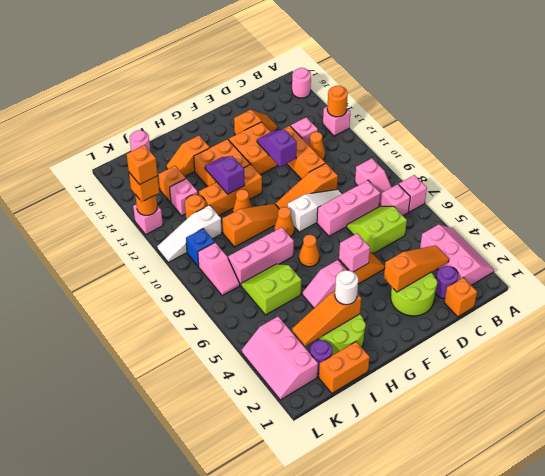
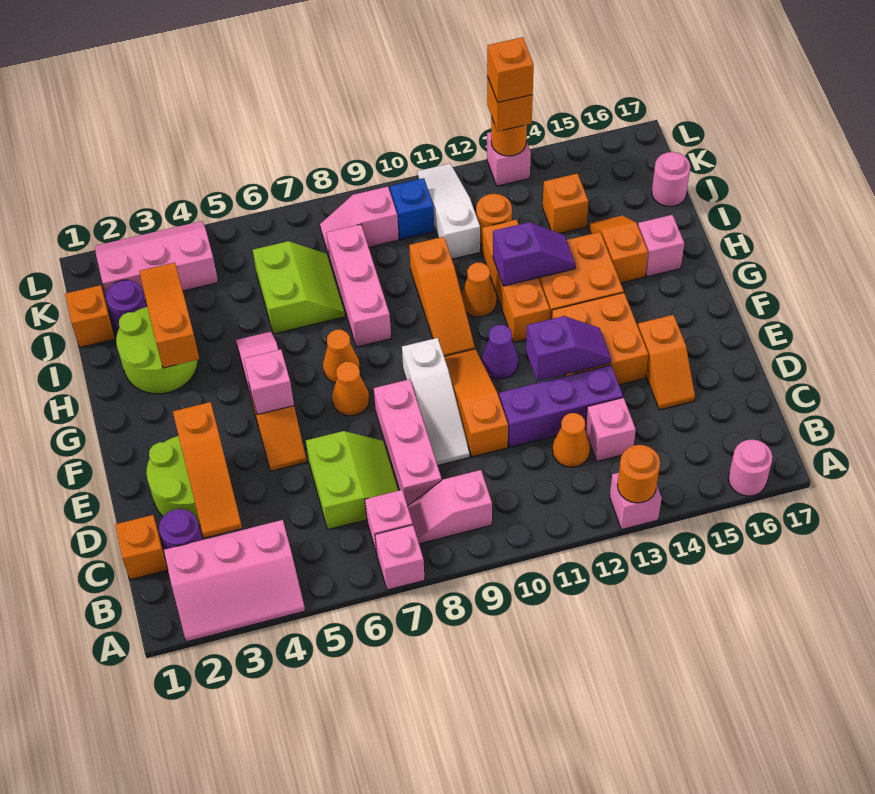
orange brick D11:D13 level 1 -> purple brick D11:D13 level 1
none -> purple cone F11 level 1
orange cone G9 level 1 -> orange cone F7 level 1
white round brick H3 level 3 -> none
orange brick I1:J1 level 1 -> orange brick J1 level 1
pink brick J13 level 1 -> pink brick H16 level 1

